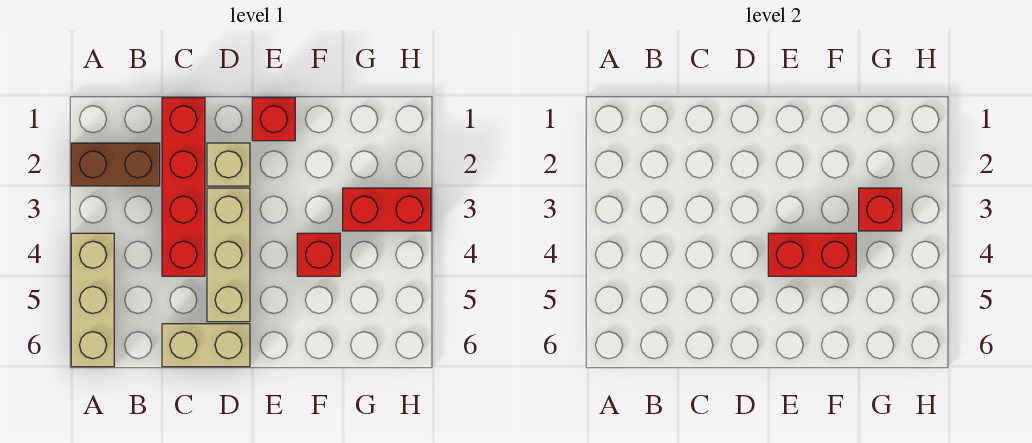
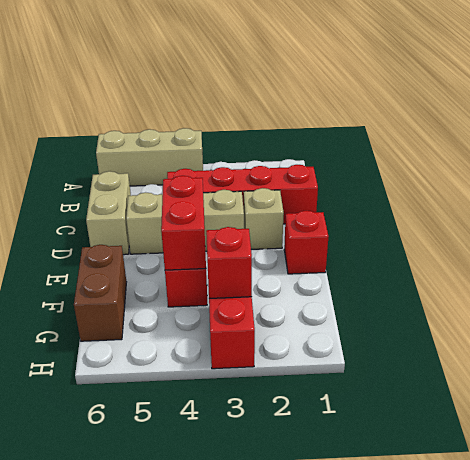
brown brick A2:B2 level 1 -> brown brick F6:G6 level 1

